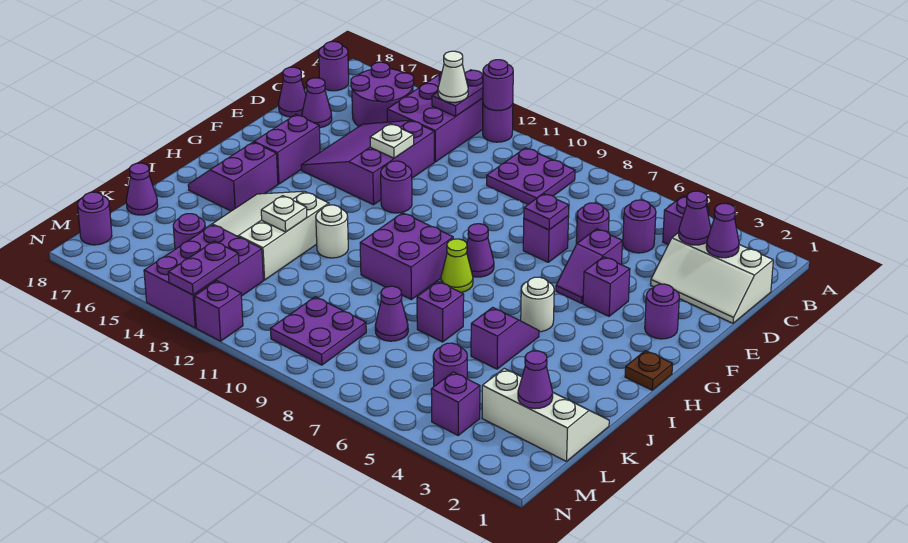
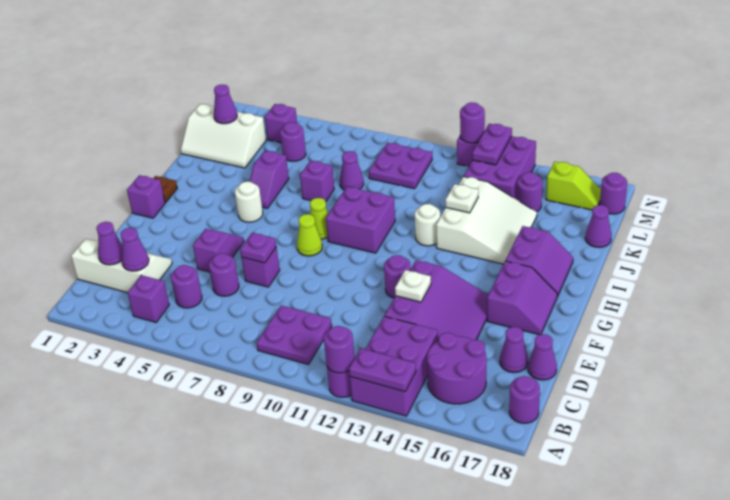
purple plate A13:B13 level 2 -> purple plate A13:A14 level 2
white cone B13 level 3 -> none
purple round brick F2 level 1 -> purple round brick N12 level 2
purple brick F4 level 1 -> purple brick G1 level 1
purple cone G8 level 1 -> lime cone G8 level 1
none -> lime slope M16:M17 level 1 top 16

